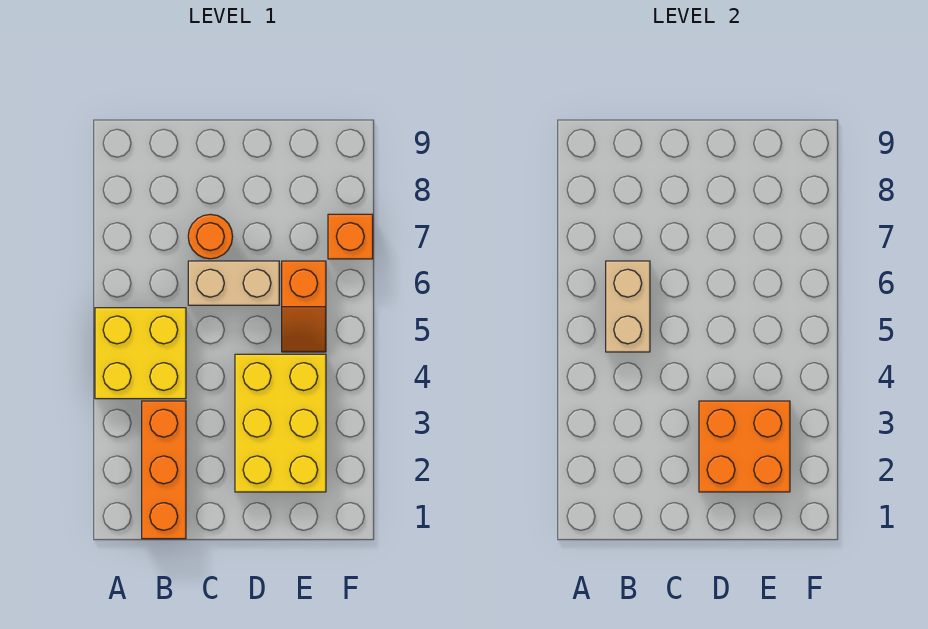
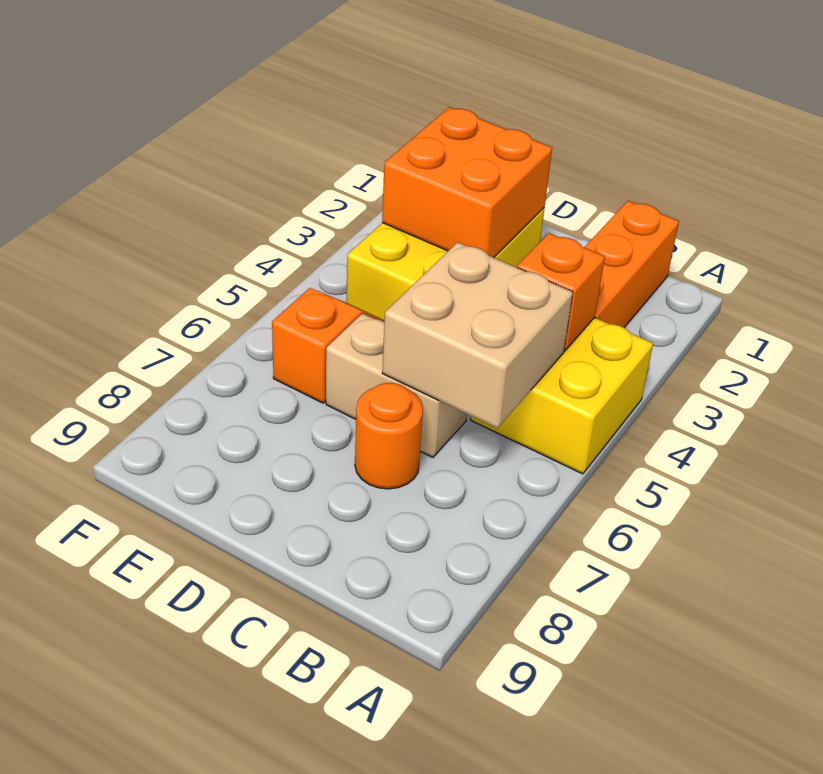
tan brick B5:B6 level 2 -> tan brick B5:C6 level 2
orange brick F7 level 1 -> orange brick B4 level 2

